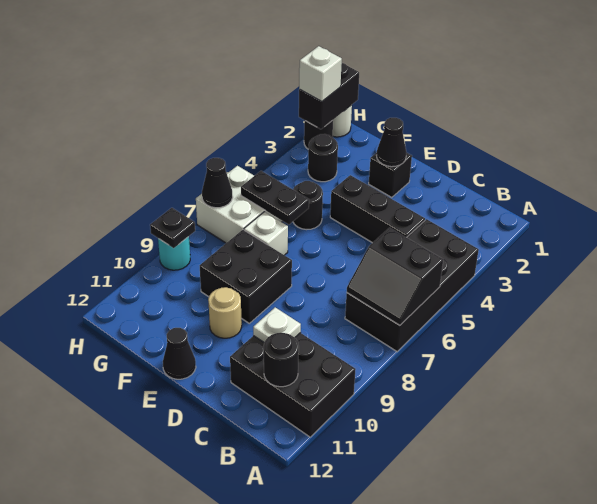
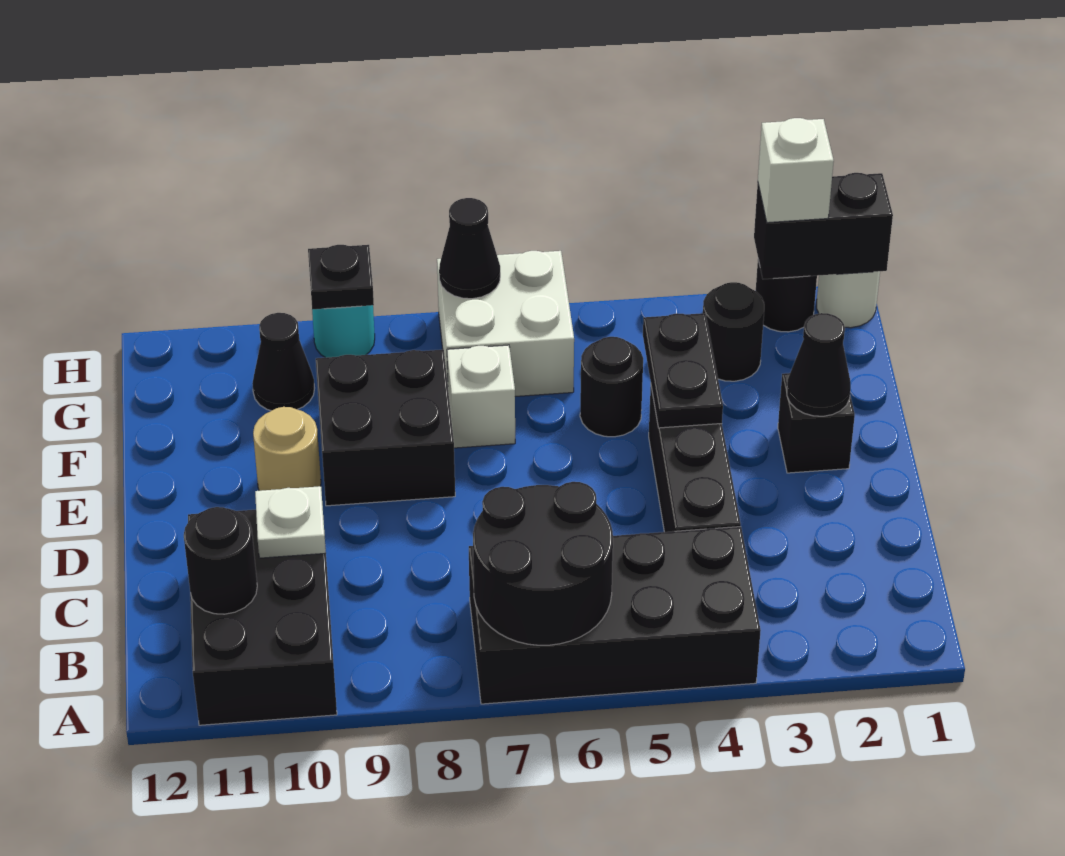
black slope A6:B7 level 2 top 6 -> black round brick A6:B7 level 2
black cone E12 level 1 -> black cone G10 level 1
black plate F6:G6 level 2 -> black plate E4:F4 level 2

